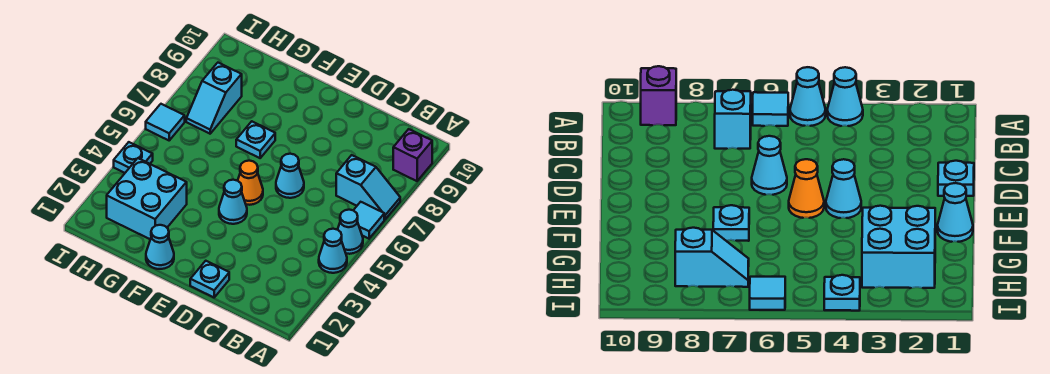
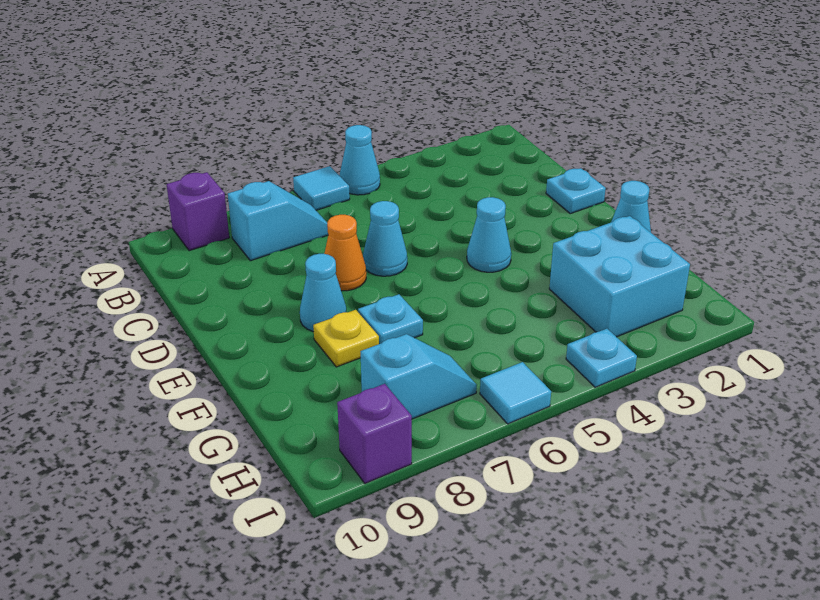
cyan cone A4 level 1 -> cyan cone E8 level 1
cyan slope A7:B7 level 1 top B -> cyan slope B7:B8 level 1 top 8
orange cone E5 level 1 -> orange cone D7 level 1
none -> yellow plate F8 level 1
none -> purple brick I9 level 1

